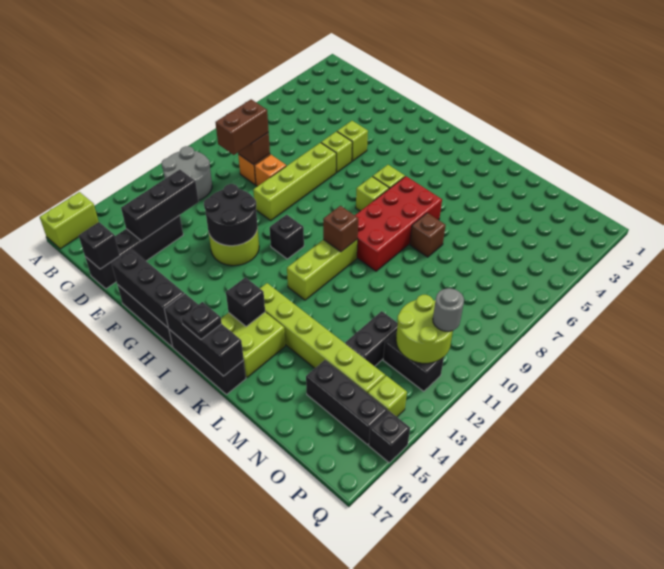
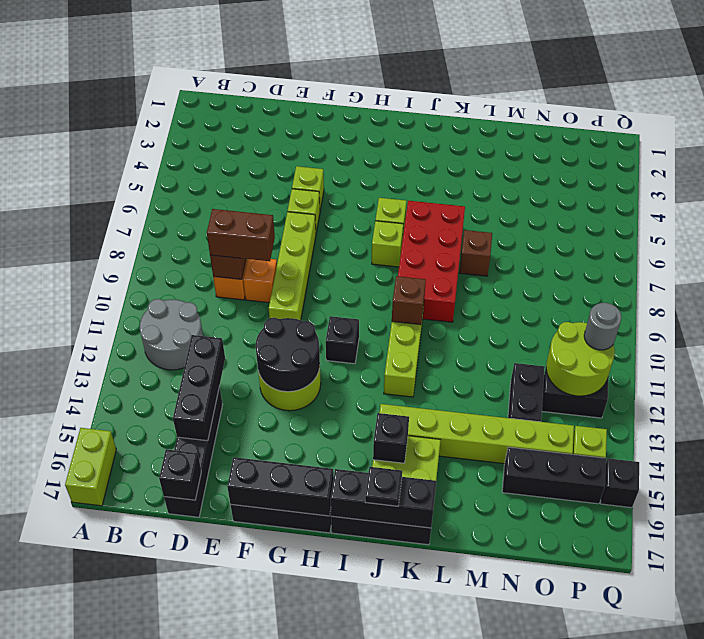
brown brick D9:D10 level 3 -> brown brick D9:E9 level 3

